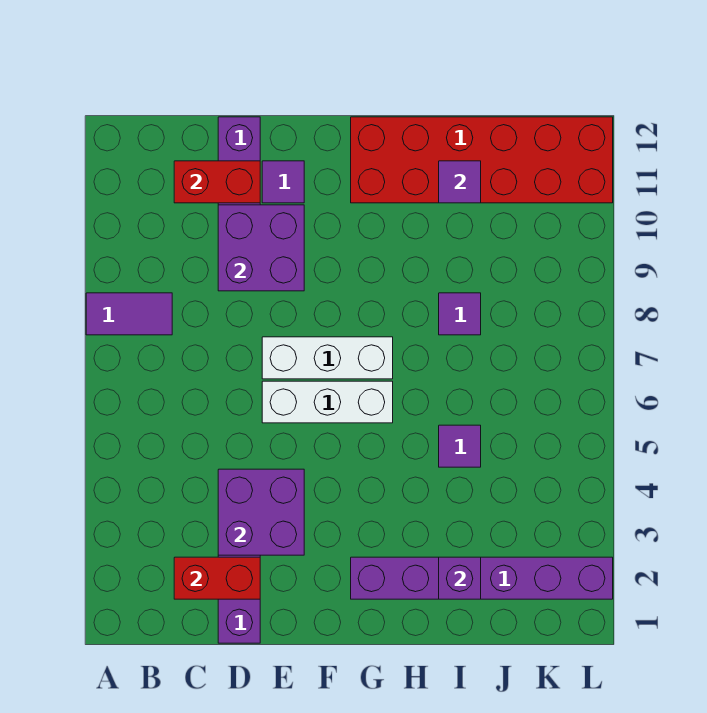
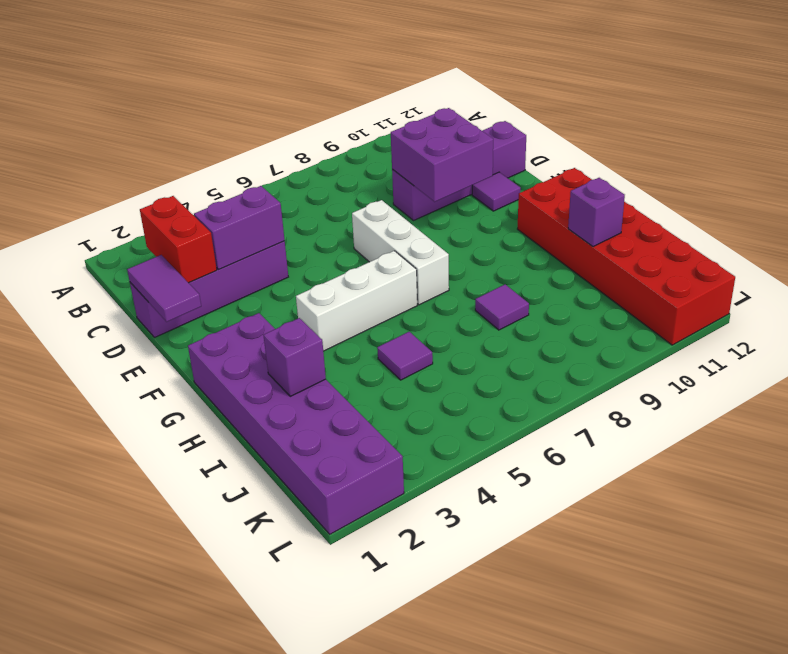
purple tile A8:B8 level 1 -> purple tile D1:E1 level 2
red brick C11:D11 level 2 -> none
purple brick D3:E4 level 2 -> purple brick D3:D4 level 2
white brick E6:G6 level 1 -> white brick G4:G6 level 1
purple brick G2:L2 level 1 -> purple brick G1:L2 level 1
purple tile I11 level 2 -> purple brick I11 level 2

